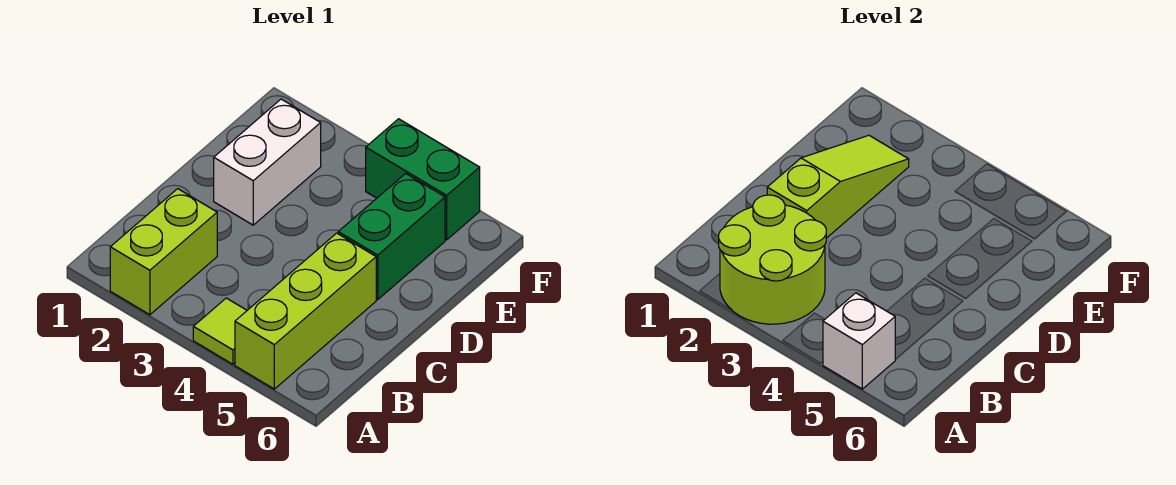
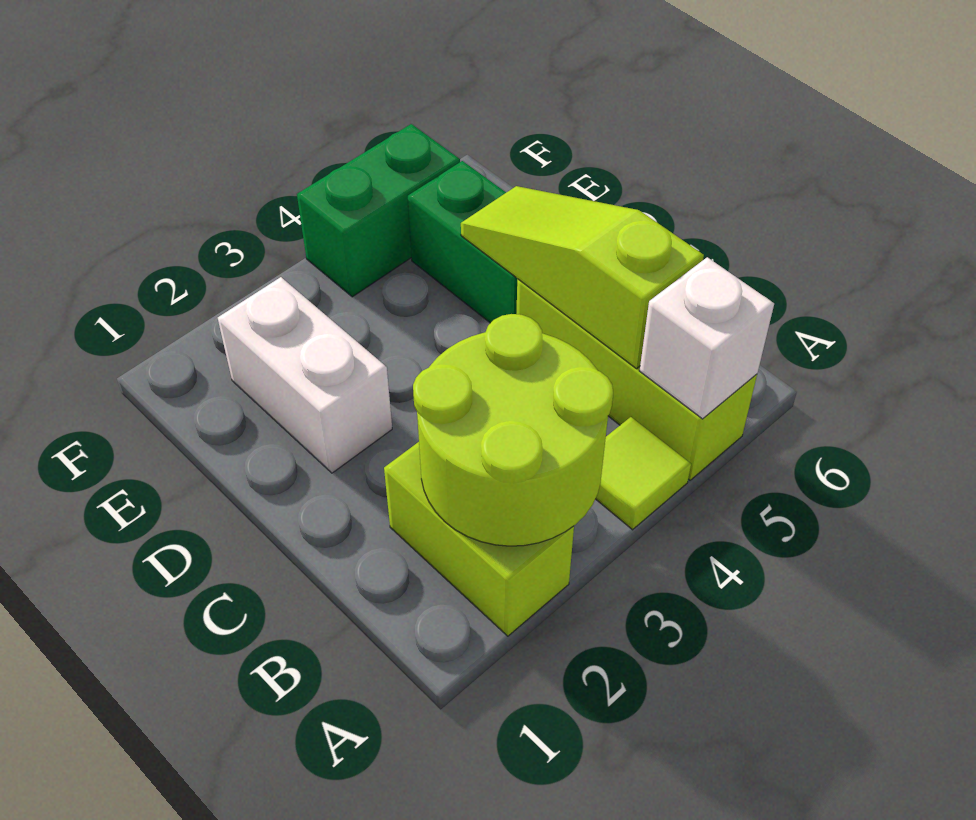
lime slope C2:E2 level 2 top C -> lime slope B5:D5 level 2 top B

